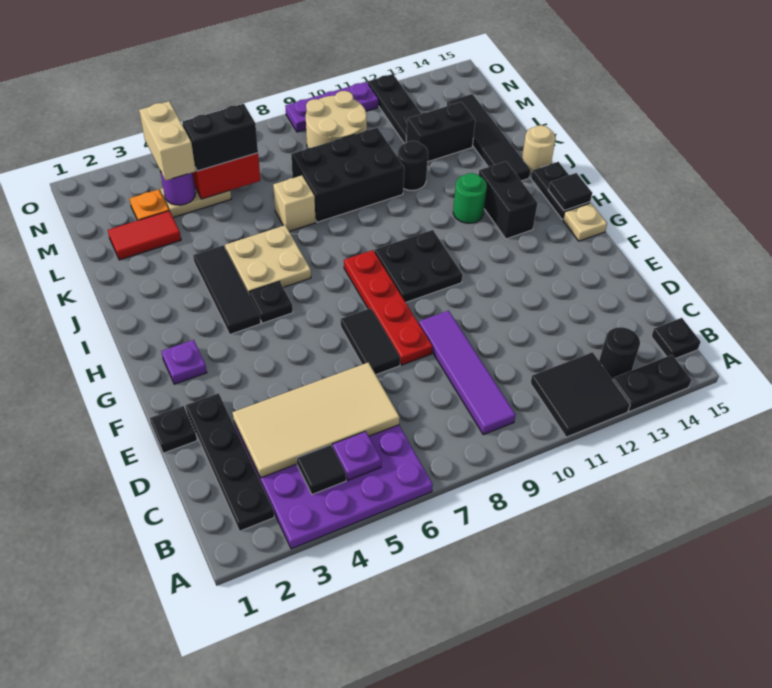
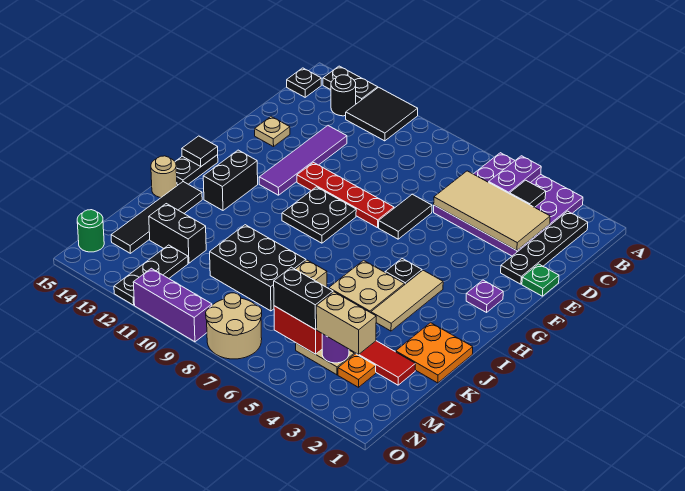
purple plate B5 level 2 -> purple plate A5:B5 level 2
purple tile B9:E9 level 1 -> purple tile D12:G12 level 1
black plate E1 level 1 -> green plate E1 level 1
red plate E8:H8 level 1 -> red plate F8:F11 level 1
tan plate G15 level 1 -> tan plate E14 level 1
black tile H4:J4 level 1 -> tan tile H4:J4 level 1
green round brick I12 level 1 -> green round brick N15 level 1
none -> orange plate J1:K2 level 1
black round brick K11 level 1 -> none
tan brick M4:N4 level 3 -> tan brick M3:M4 level 3
tan round brick M9:N10 level 1 -> tan round brick N7:O8 level 1
purple plate O9:O11 level 1 -> purple brick O9:O11 level 1

